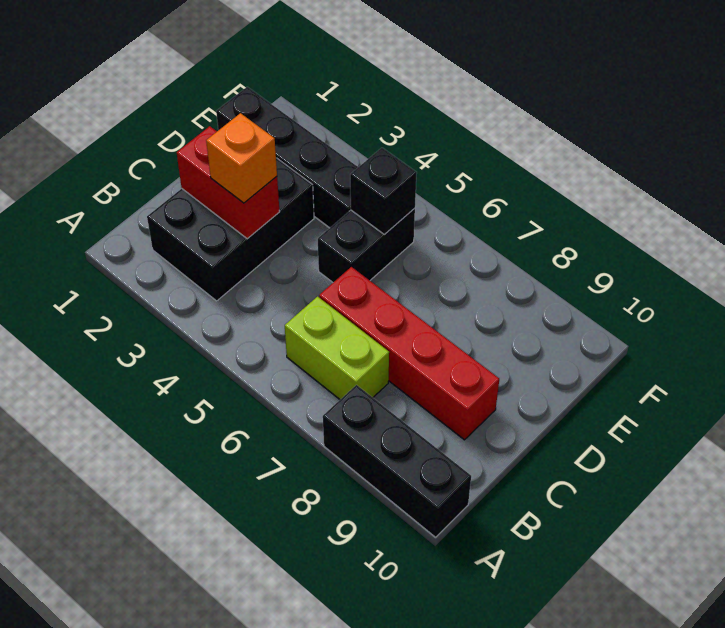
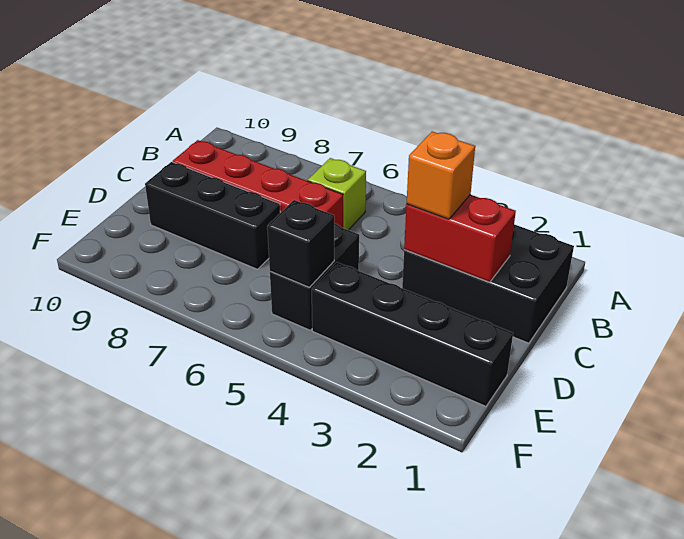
black brick A8:A10 level 1 -> black brick D7:D9 level 1
black brick B2:D3 level 1 -> black brick B1:C3 level 1
lime brick B6:B7 level 1 -> lime brick B6 level 1

